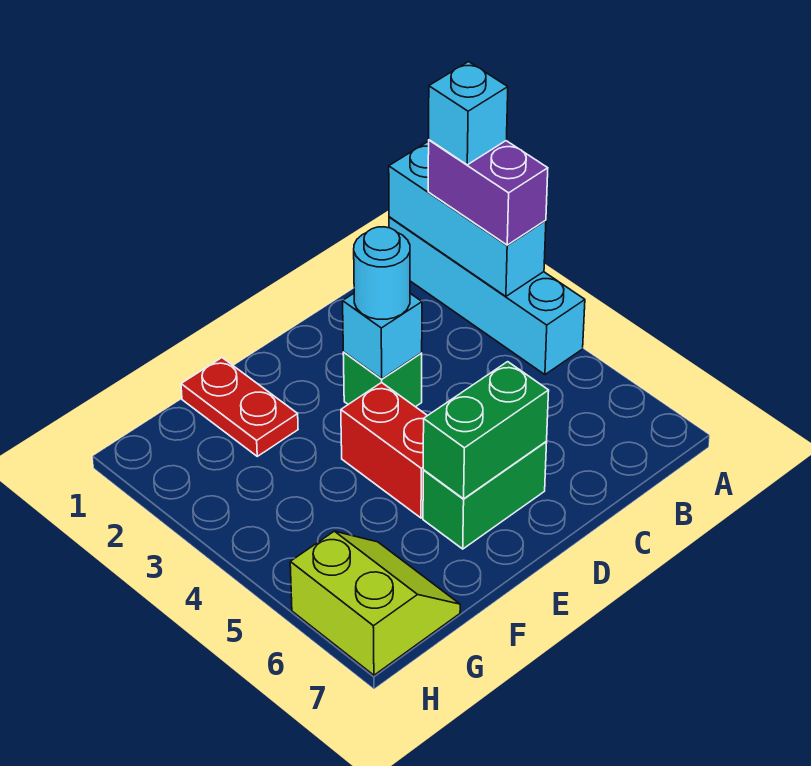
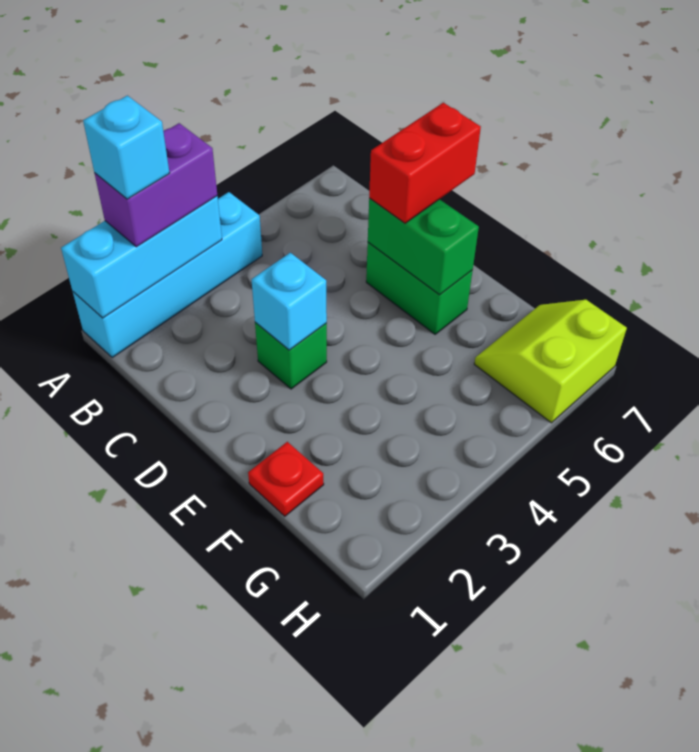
cyan round brick D3 level 3 -> none
red brick E4:E5 level 1 -> red brick D6:D7 level 3
red plate F1:F2 level 1 -> red plate F1 level 1

